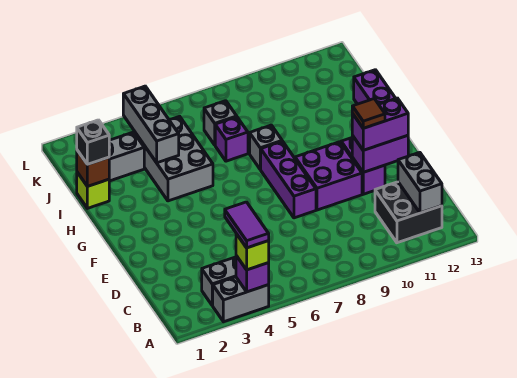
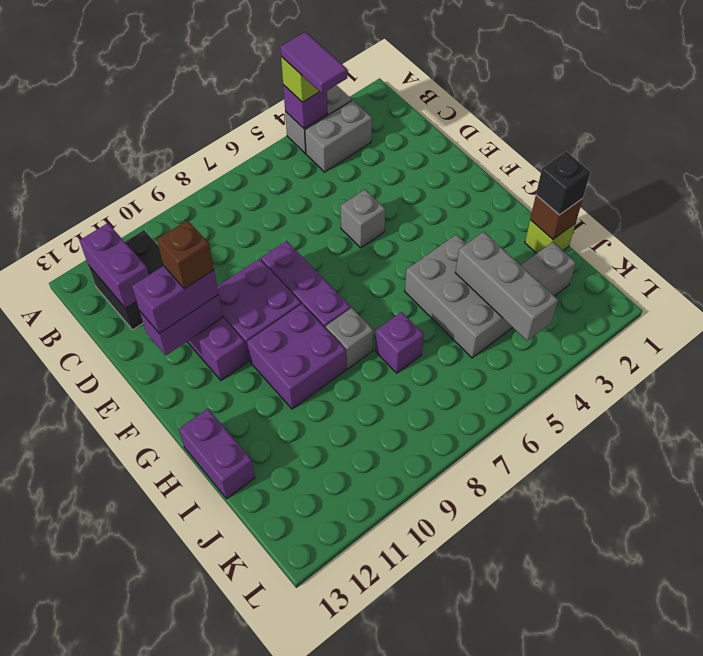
grey brick B12:C12 level 2 -> purple brick B12:C12 level 2
brown tile E11 level 4 -> brown brick E11 level 4
none -> purple brick G9:H10 level 1
grey brick J7 level 1 -> grey brick E5 level 1

